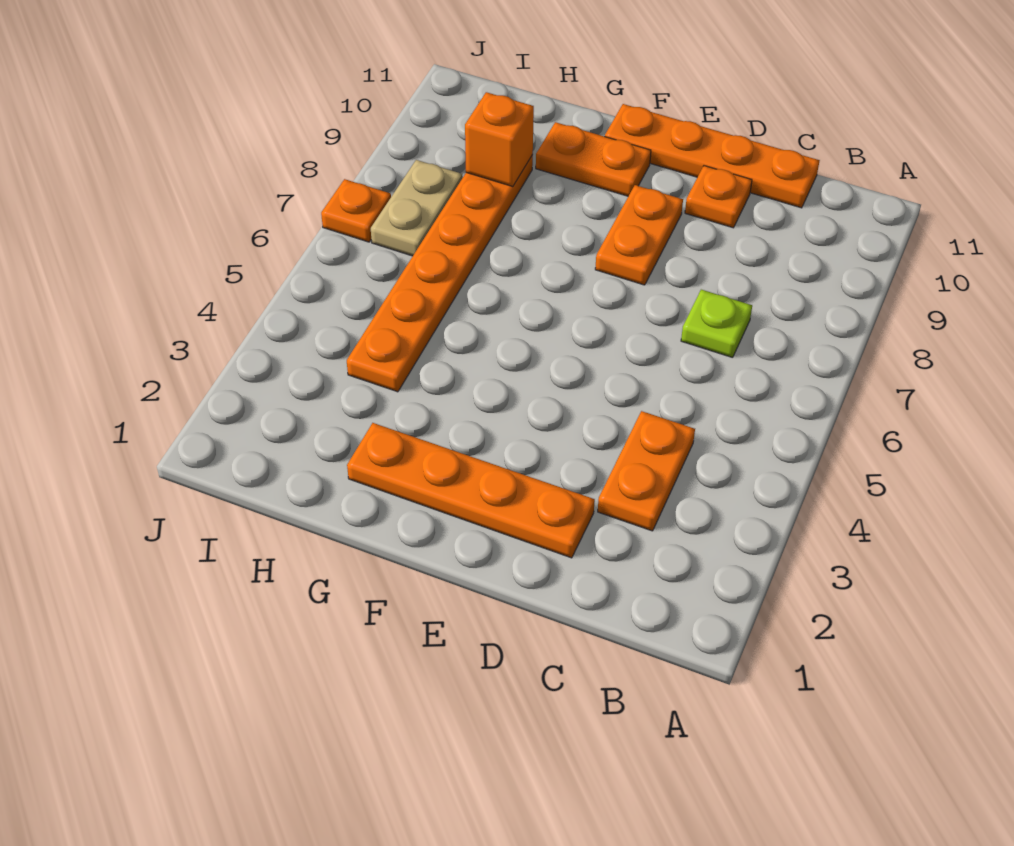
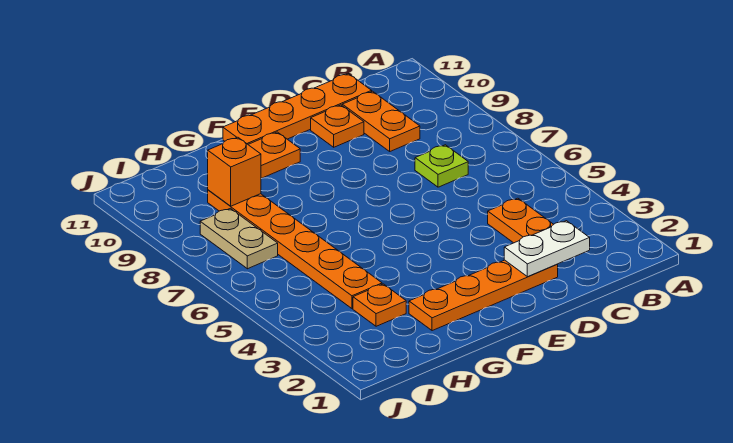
none -> white plate C2:D2 level 2
orange plate E8:E9 level 1 -> orange plate C9:C10 level 1
orange plate J7 level 1 -> orange plate H3 level 1

